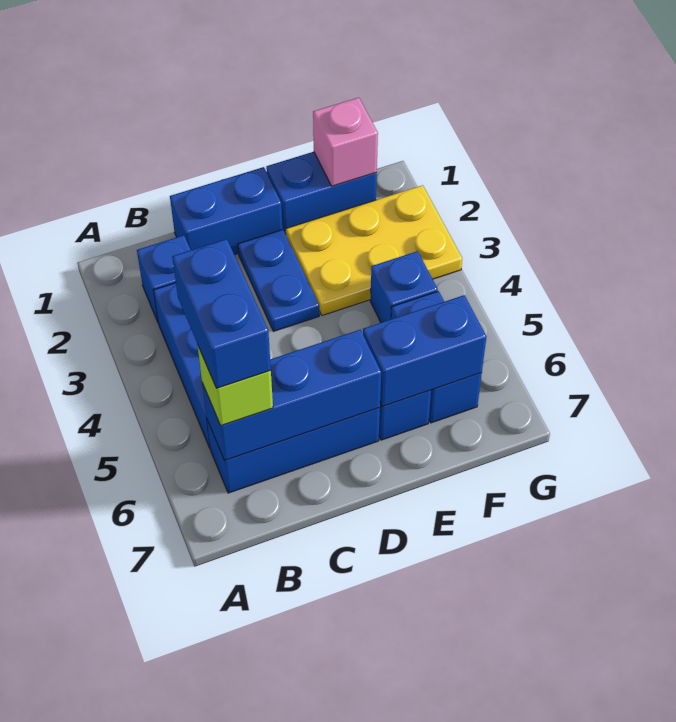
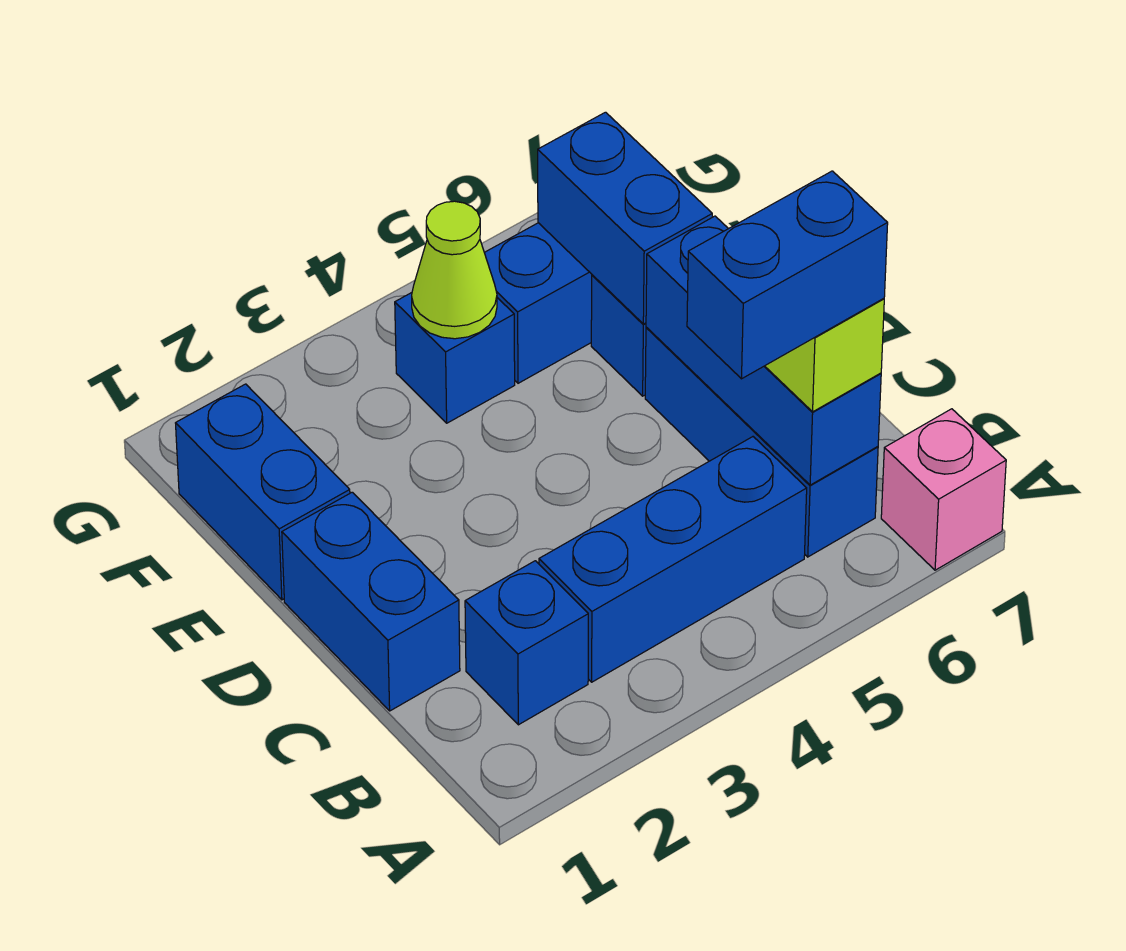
blue plate D2:D3 level 1 -> none
yellow plate E2:G3 level 1 -> none
pink brick F1 level 2 -> pink brick A7 level 1
none -> lime cone F4 level 2

